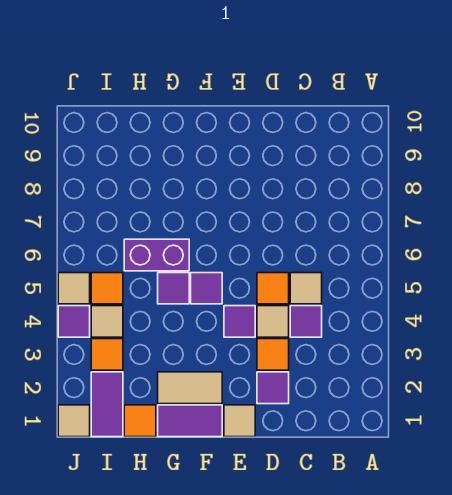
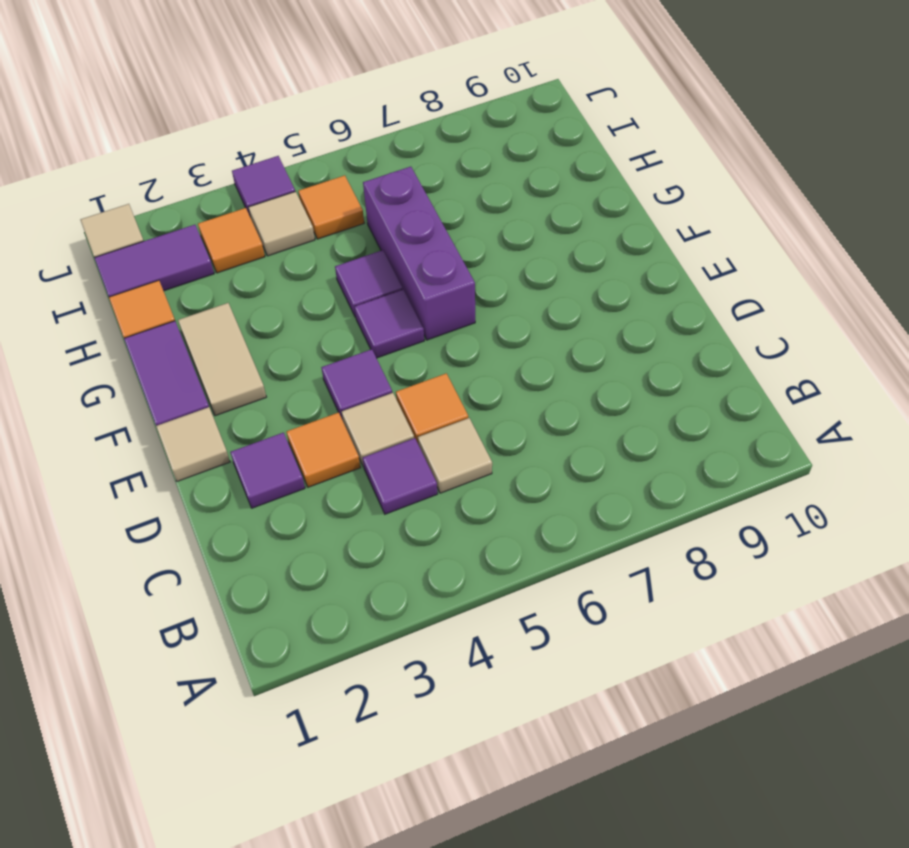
purple brick G6:H6 level 1 -> purple brick F6:H6 level 1
tan tile J5 level 1 -> none

